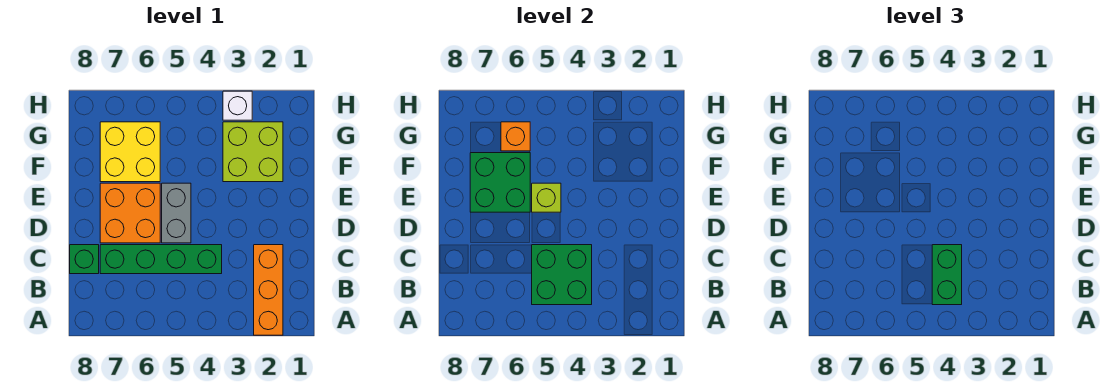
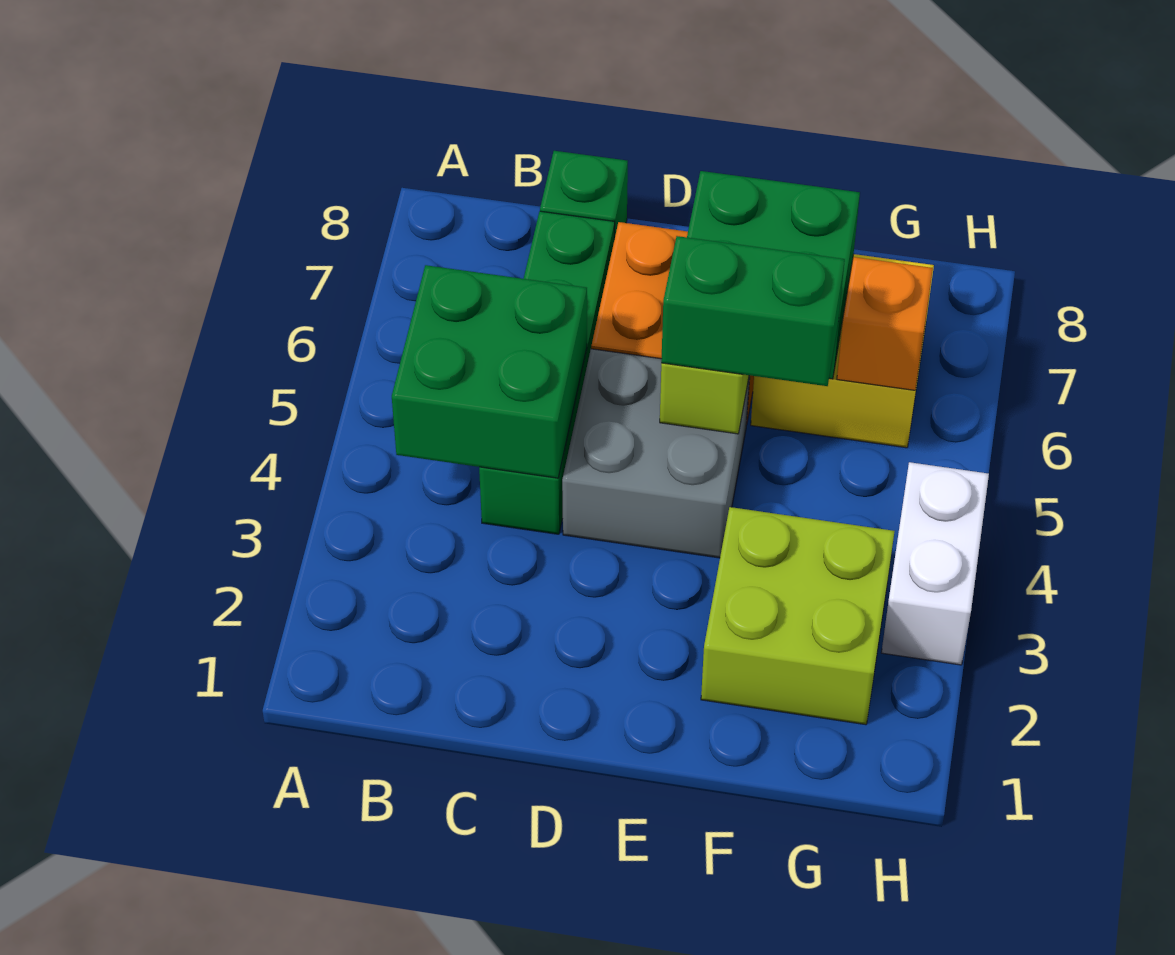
orange brick A2:C2 level 1 -> none
green brick B4:C4 level 3 -> green brick E5:F5 level 3
grey brick D5:E5 level 1 -> grey brick D4:E5 level 1
white brick H3 level 1 -> white brick H3:H4 level 1

